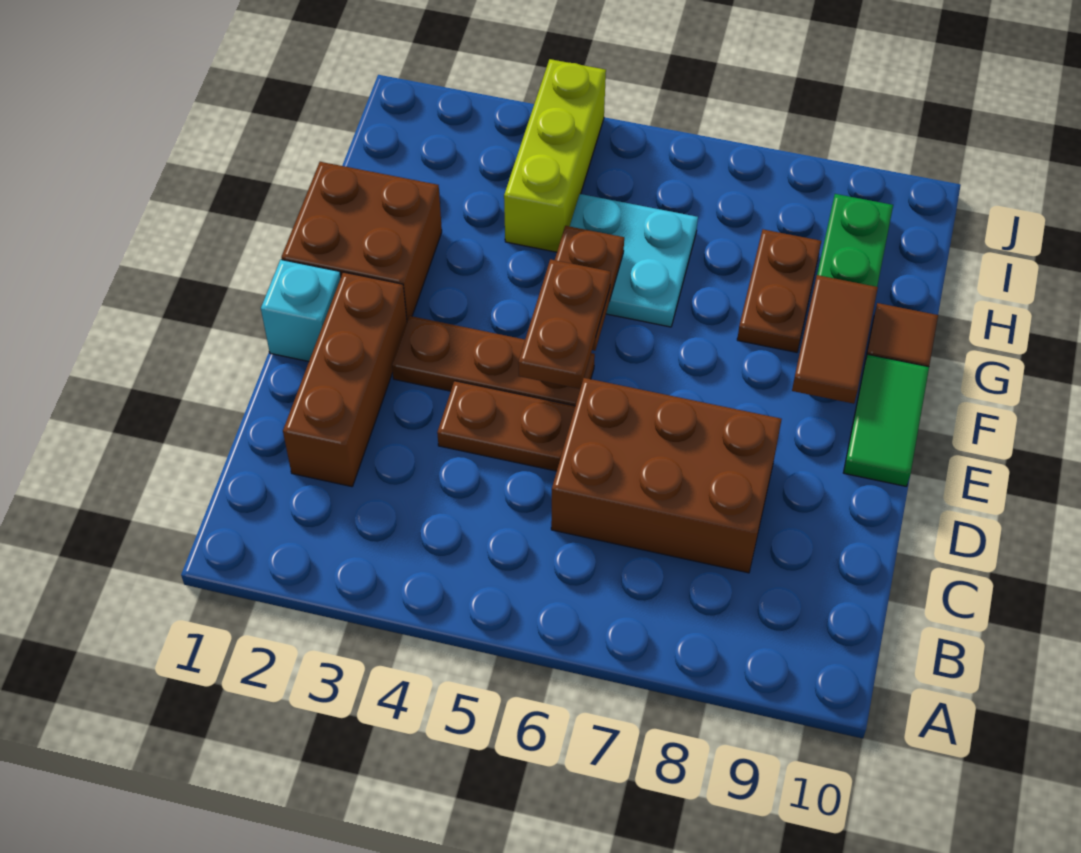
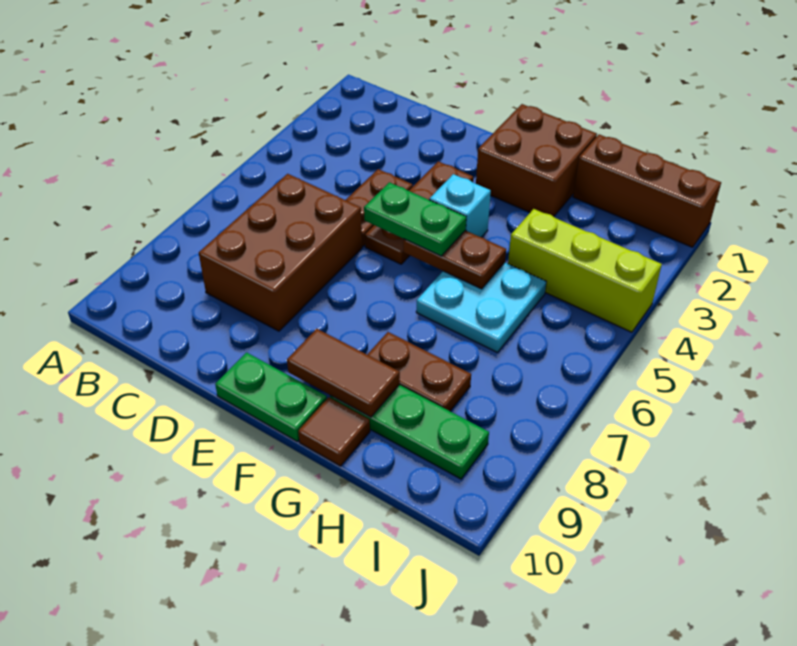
brown brick C2:E2 level 1 -> brown brick H1:J1 level 1
cyan brick E1 level 1 -> cyan brick F4 level 1
brown plate E5:F5 level 3 -> green plate E5:F5 level 3
green tile E10:F10 level 1 -> green plate E10:F10 level 1

